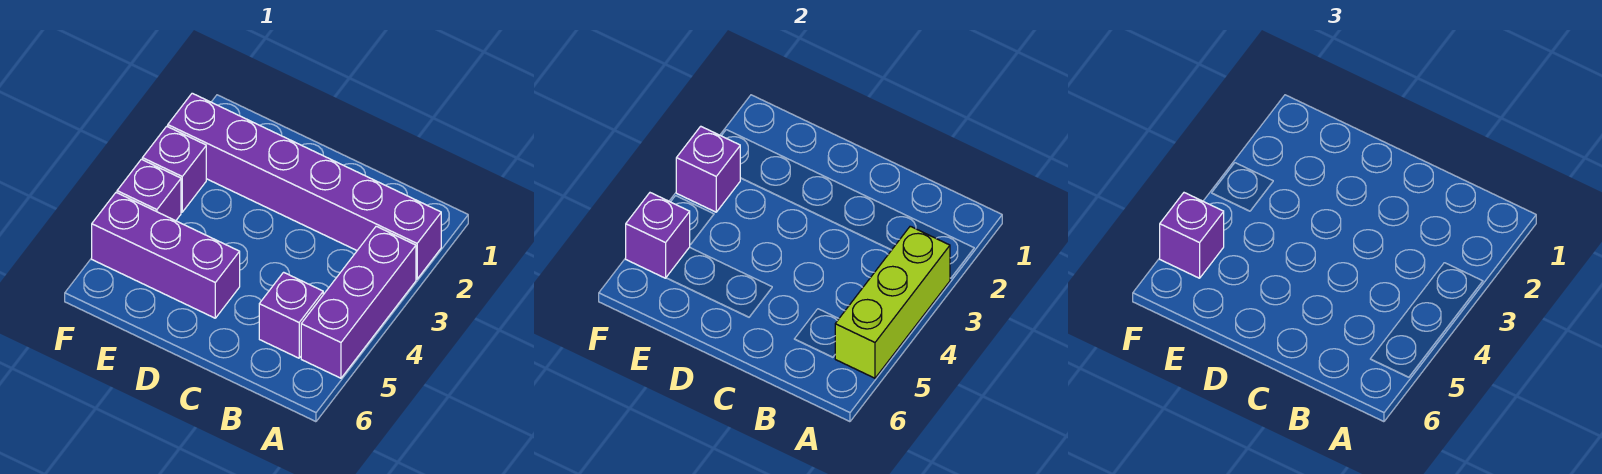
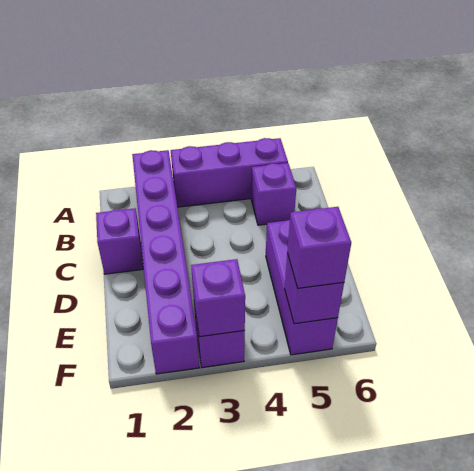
lime brick A3:A5 level 2 -> none
purple brick F4 level 1 -> purple brick C1 level 1

